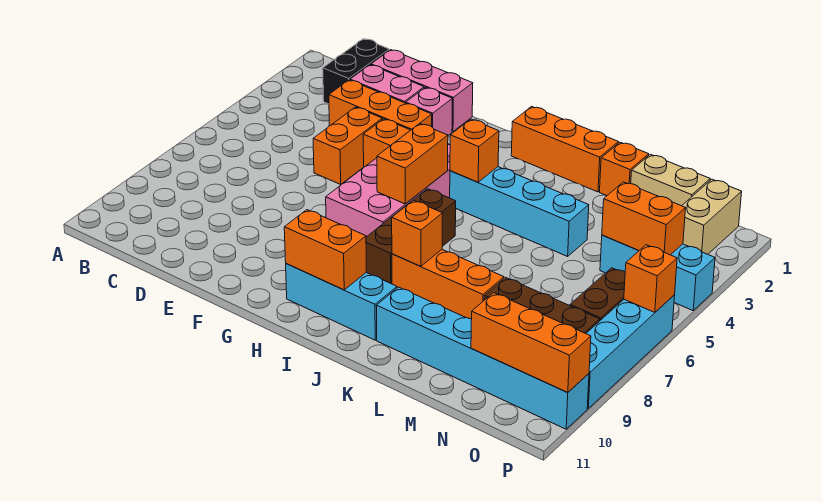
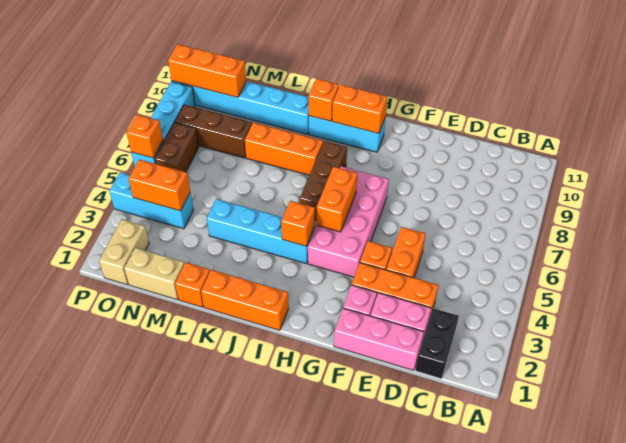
orange brick J8 level 2 -> orange brick J10 level 2

